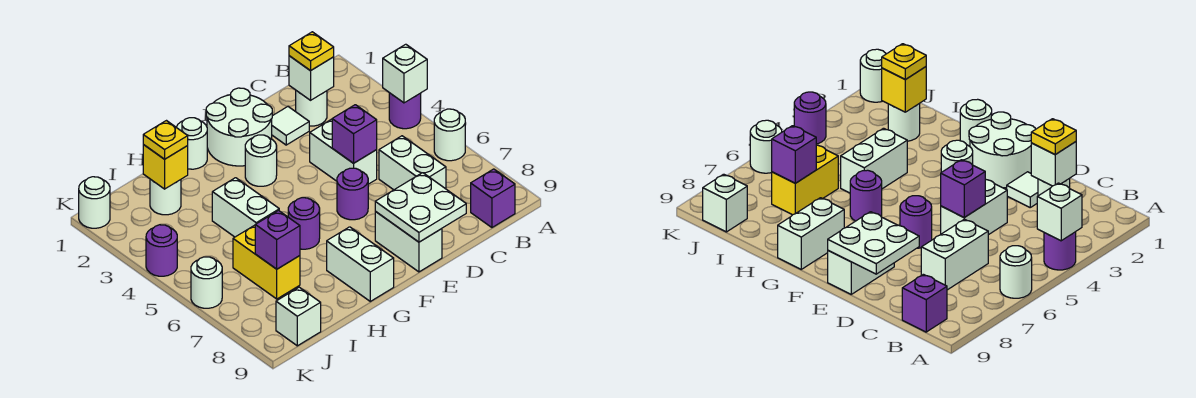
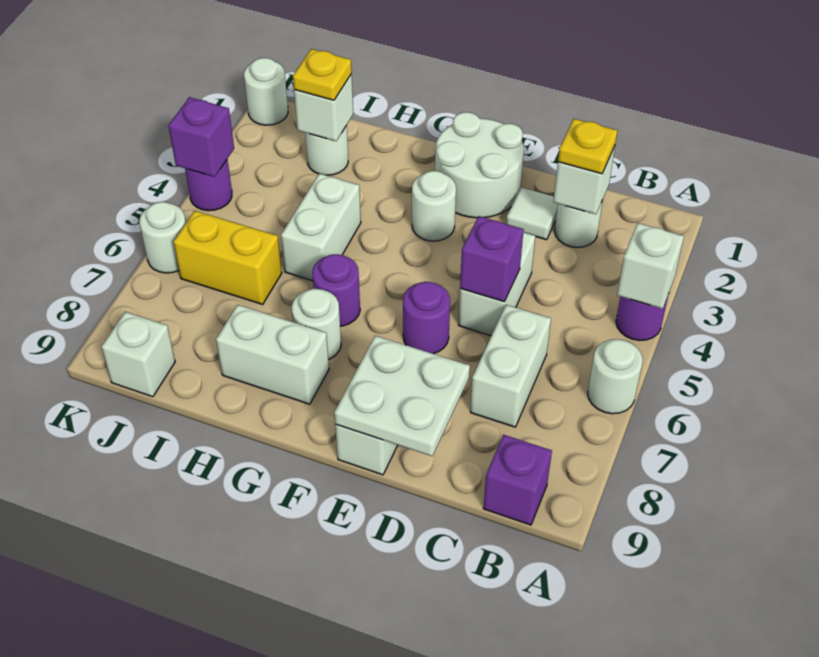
white round brick G1 level 1 -> white round brick G7 level 1
white brick G8:G9 level 1 -> white brick G8:H8 level 1
yellow brick I2 level 2 -> white brick I2 level 2
yellow brick I6:I7 level 1 -> yellow brick I6:J6 level 1
purple brick I7 level 2 -> purple brick K4 level 2

